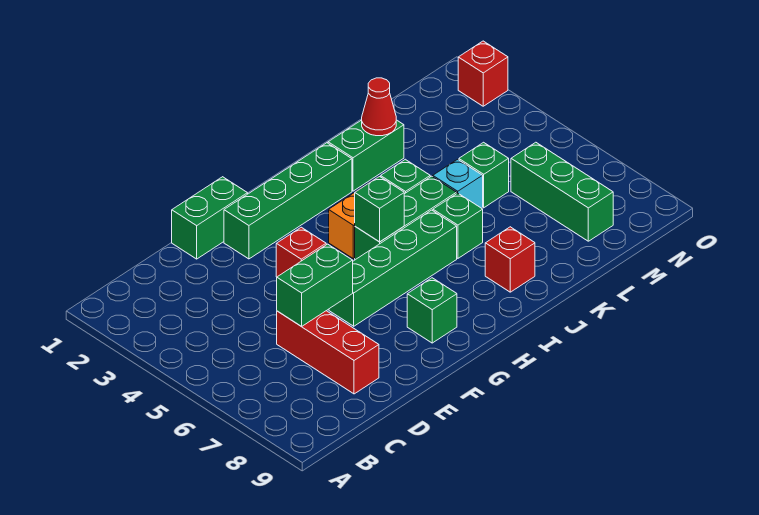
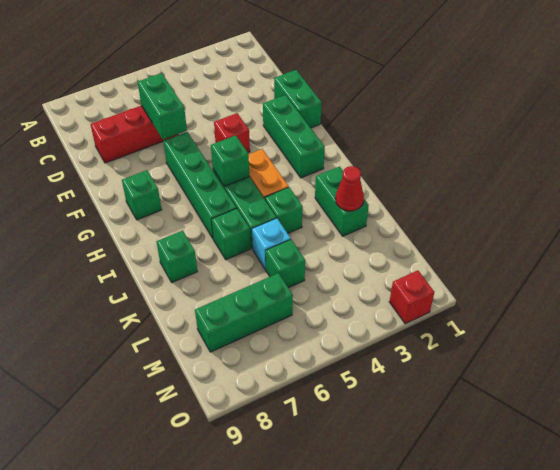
green brick F2:I2 level 1 -> green brick F2:H2 level 1
red brick J8 level 1 -> green brick J8 level 1

